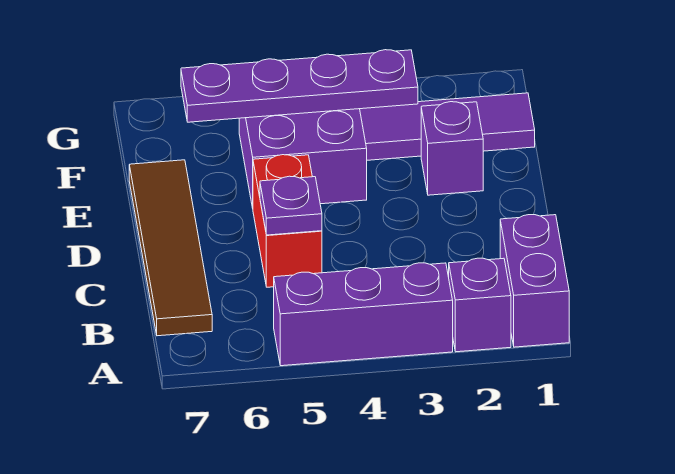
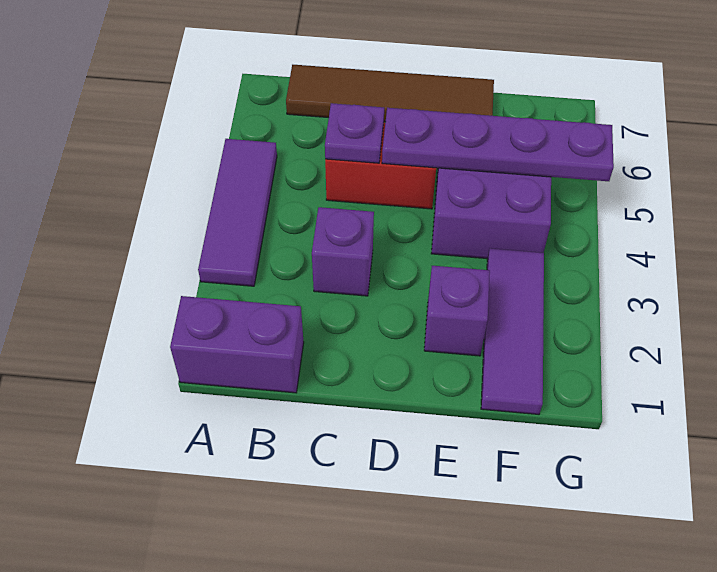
purple brick A2 level 1 -> purple brick C3 level 1
purple brick A3:A5 level 1 -> purple tile A3:A5 level 1
purple plate F3:F6 level 2 -> purple plate D5:G5 level 2

